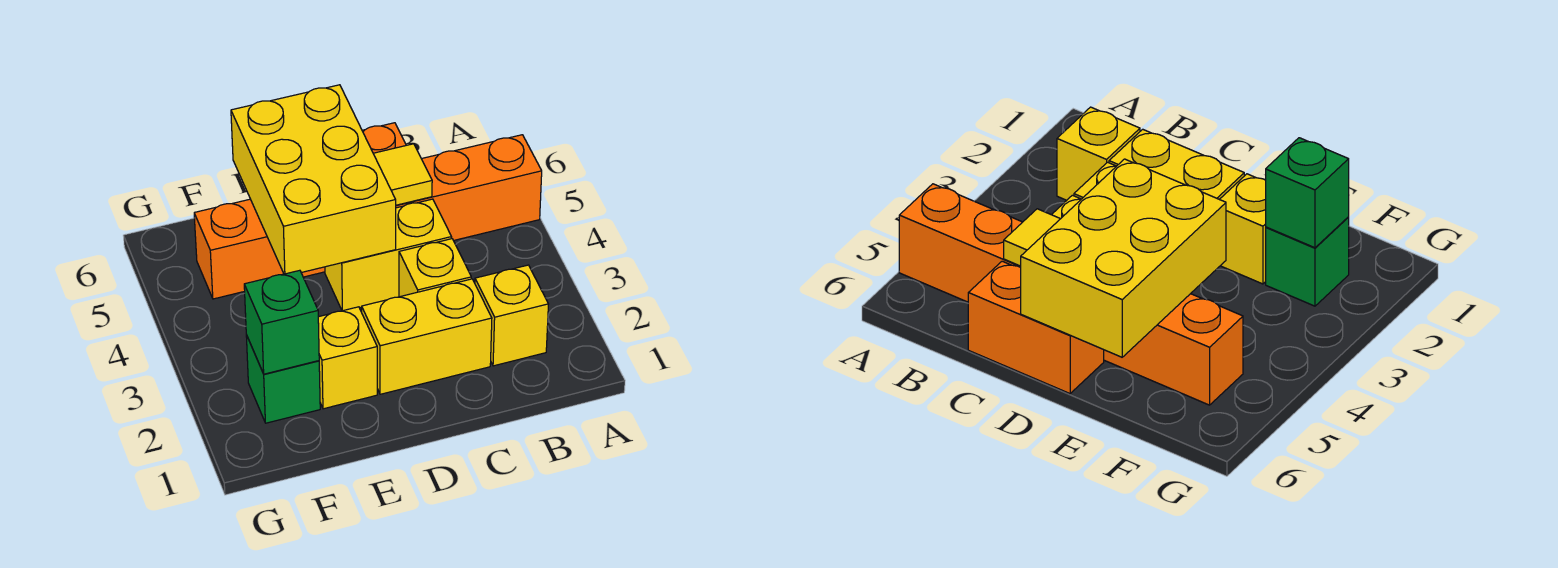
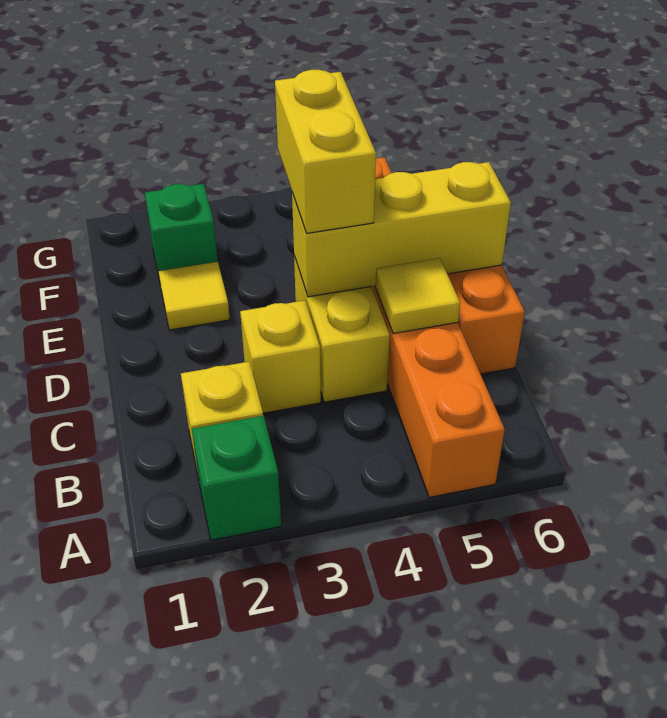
yellow brick C2:D2 level 1 -> yellow brick D4:E4 level 3
yellow brick D4:E6 level 2 -> yellow brick D4:D6 level 2
yellow brick E2 level 1 -> yellow tile E2 level 1
green brick F2 level 2 -> green brick A2 level 1

